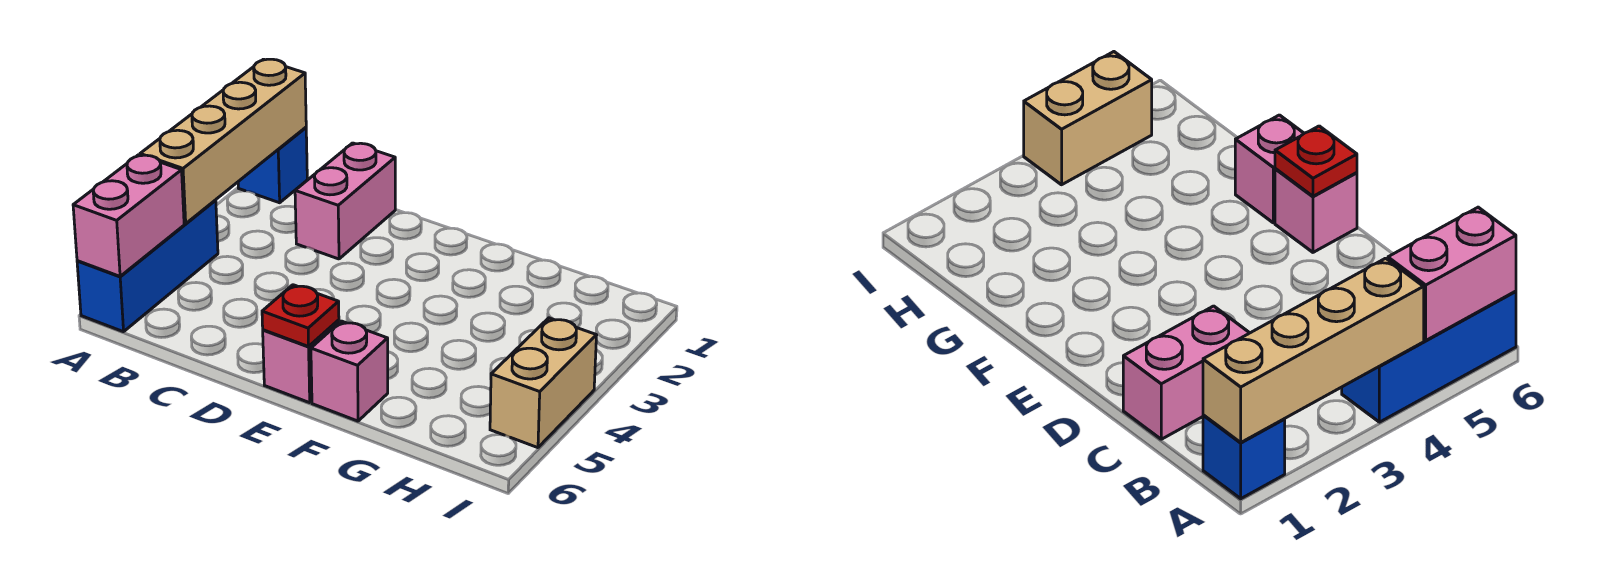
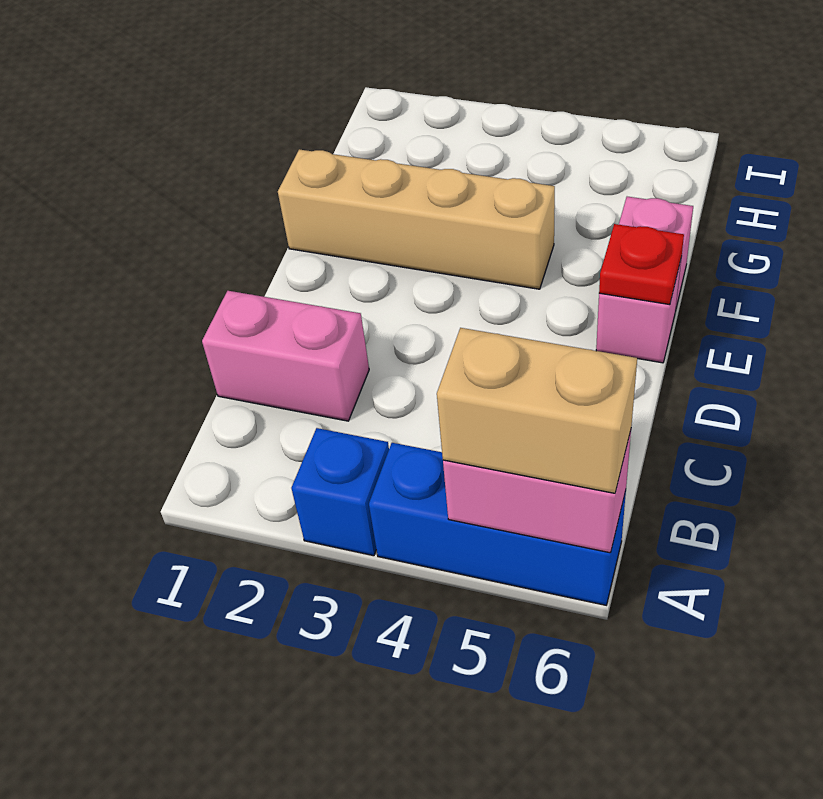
blue brick A1 level 1 -> blue brick A3 level 1
tan brick A1:A4 level 2 -> tan brick F1:F4 level 1
tan brick I4:I5 level 1 -> tan brick A5:A6 level 3

